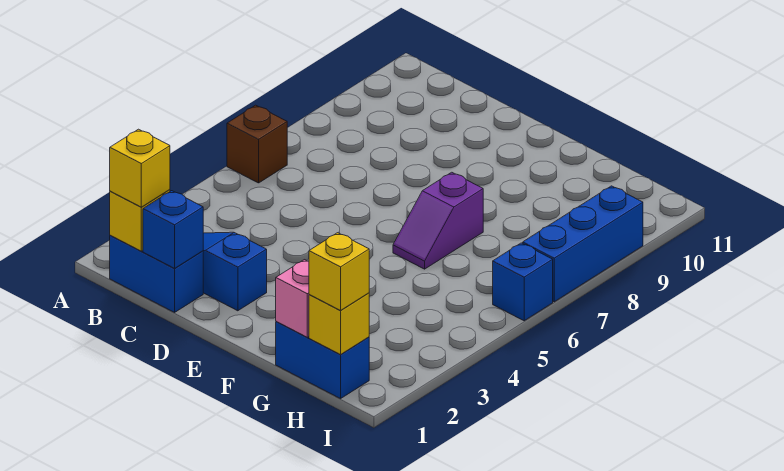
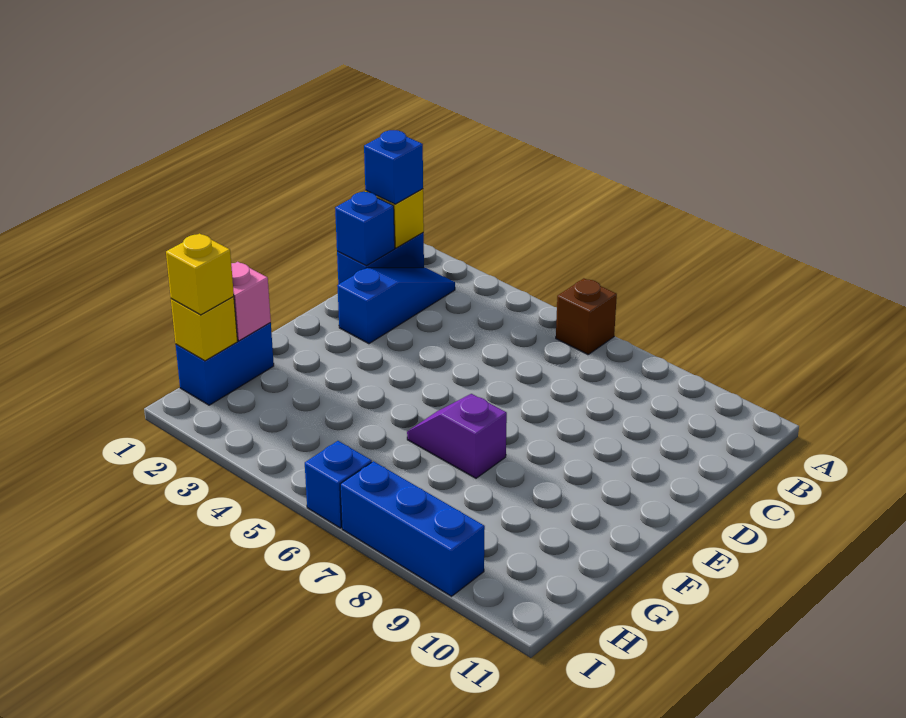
yellow brick B1 level 3 -> blue brick B1 level 3

